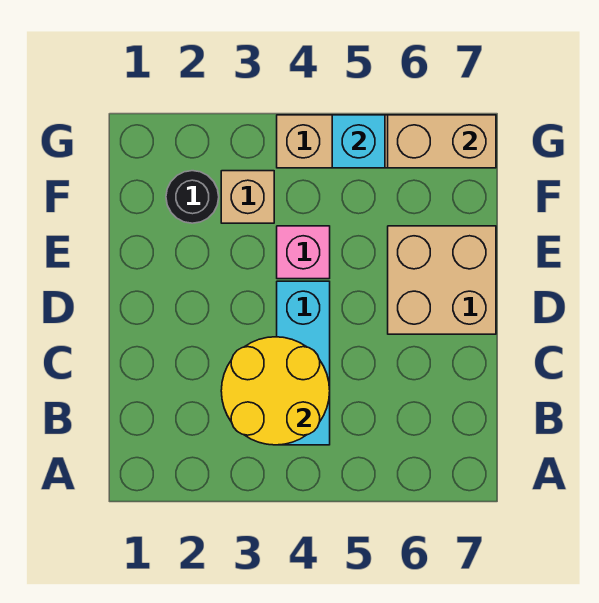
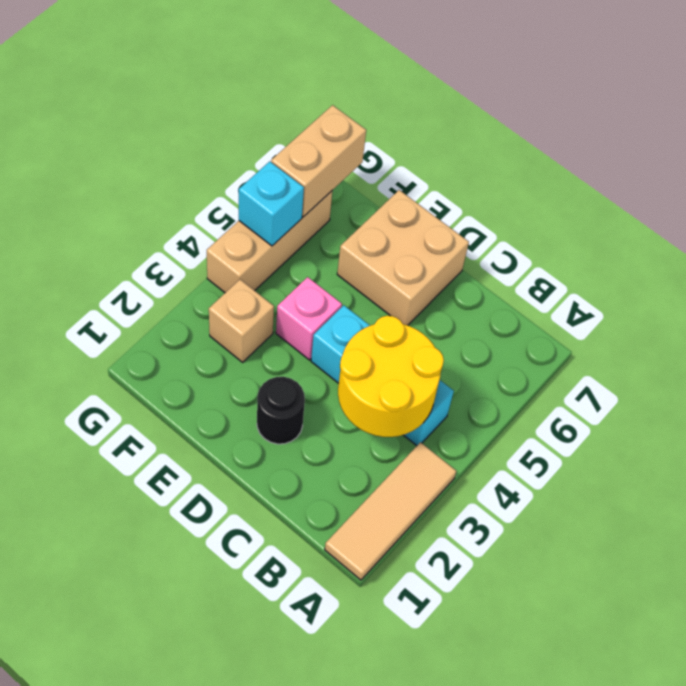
none -> tan tile A1:A3 level 1
black round brick F2 level 1 -> black round brick D2 level 1

